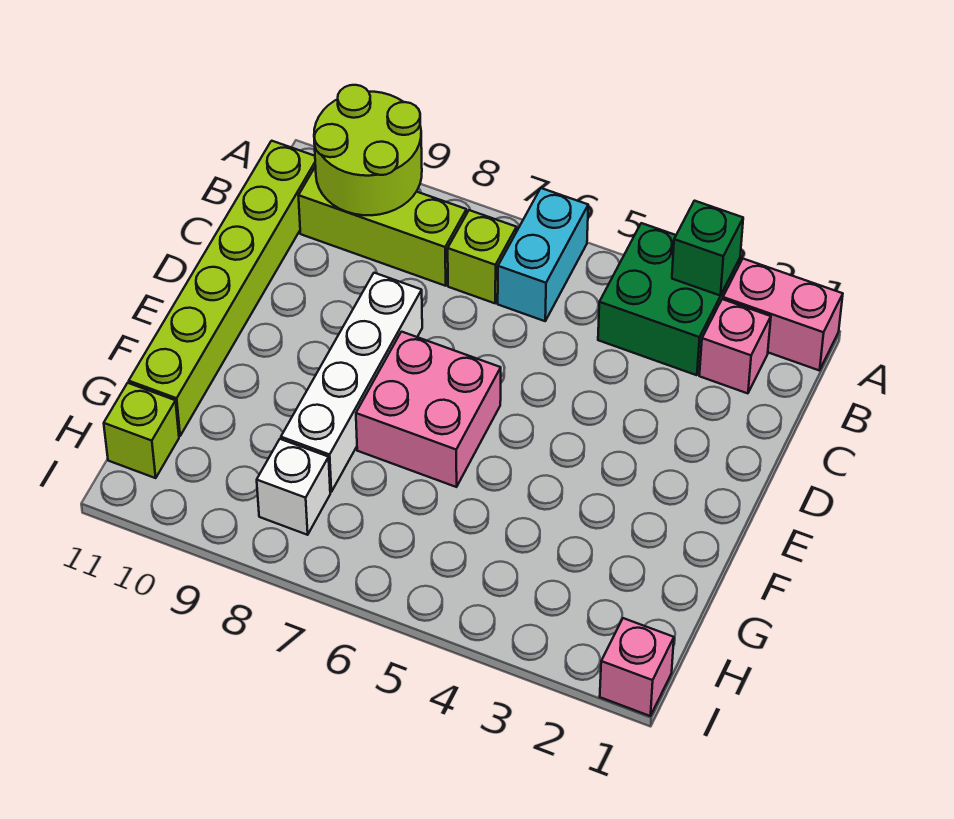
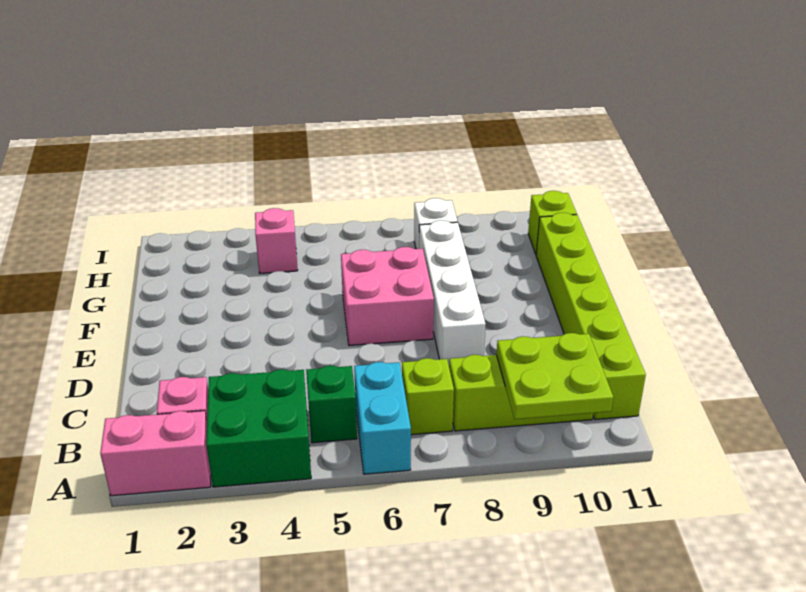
green brick A3 level 2 -> green brick B5 level 1
lime round brick A9:B10 level 2 -> lime plate A9:B10 level 2
pink brick I1 level 1 -> pink brick H4 level 1

